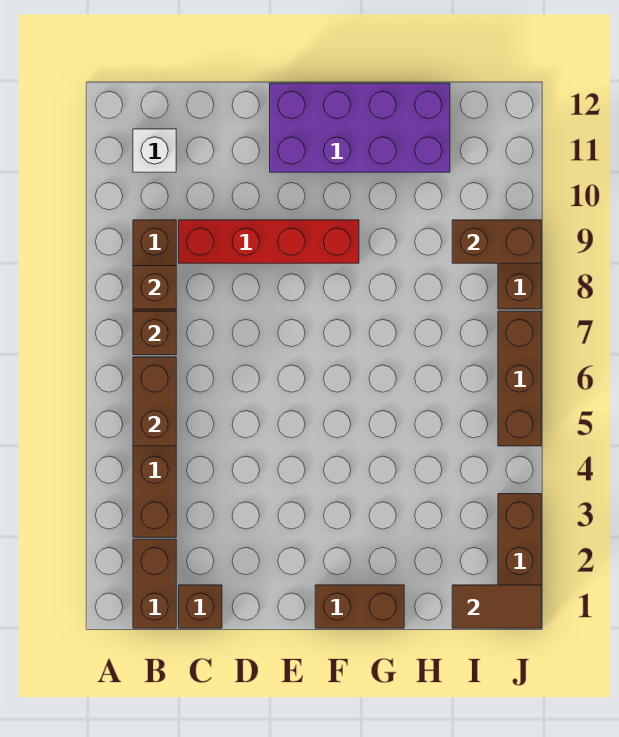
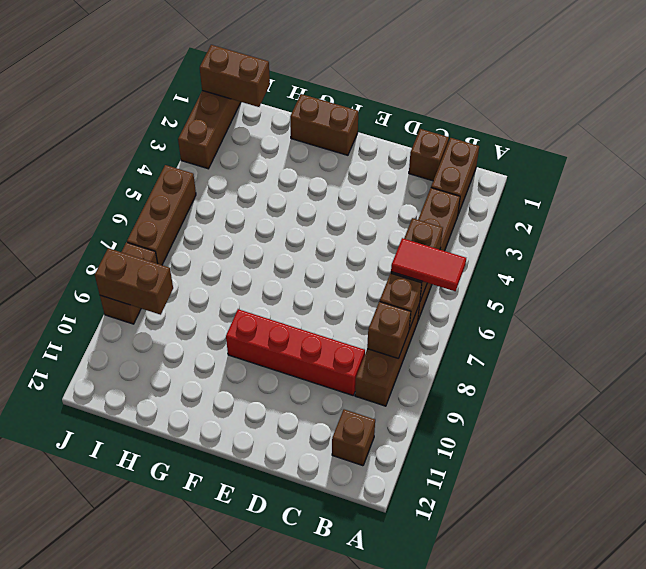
none -> red tile A6:B6 level 3
white brick B11 level 1 -> brown brick B11 level 1
purple brick E11:H12 level 1 -> none
brown tile I1:J1 level 2 -> brown brick I1:J1 level 2

